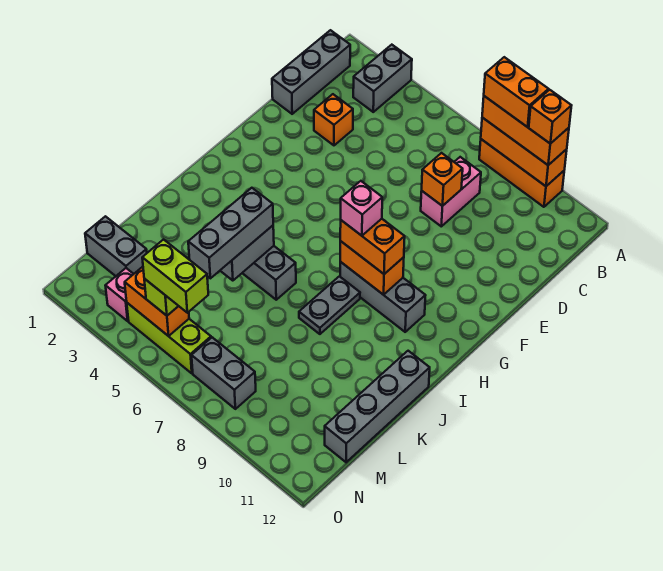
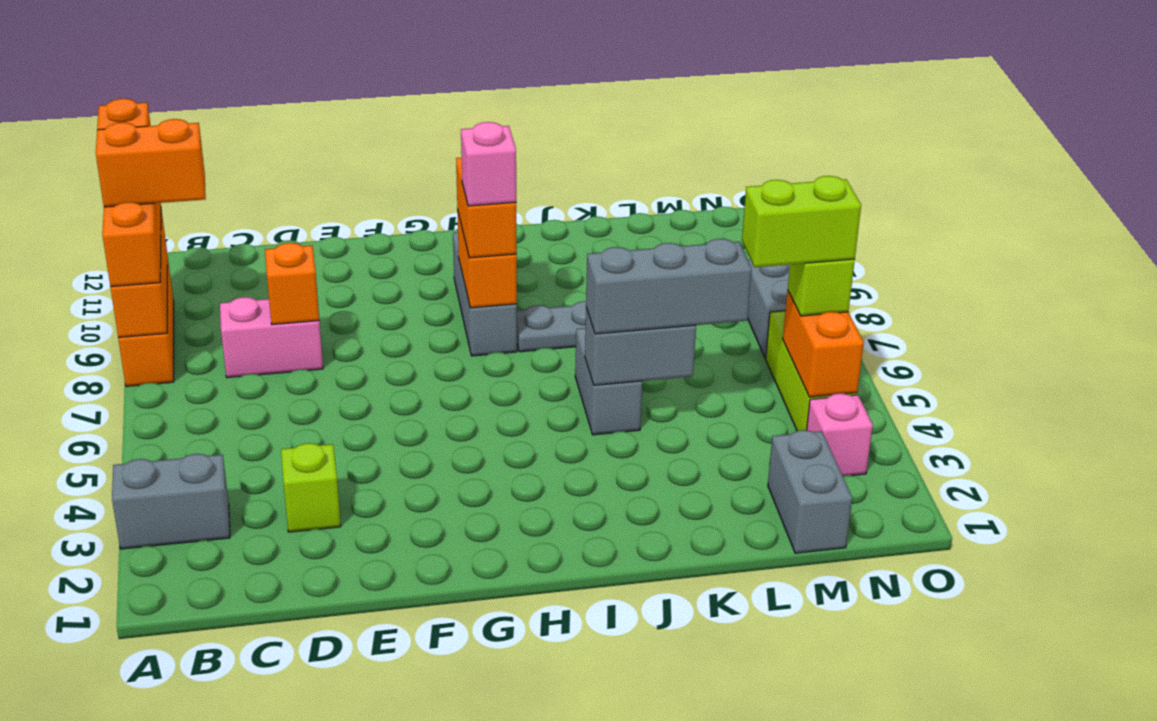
orange brick A8:A9 level 4 -> orange brick A9:B9 level 4
grey brick B1:D1 level 1 -> none
orange brick D3 level 1 -> lime brick D3 level 1
grey brick J12:M12 level 1 -> none
lime brick N5:N6 level 4 -> lime brick M5:N5 level 4

